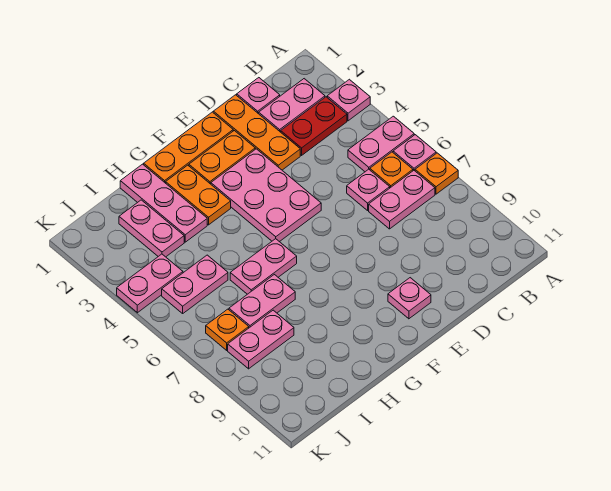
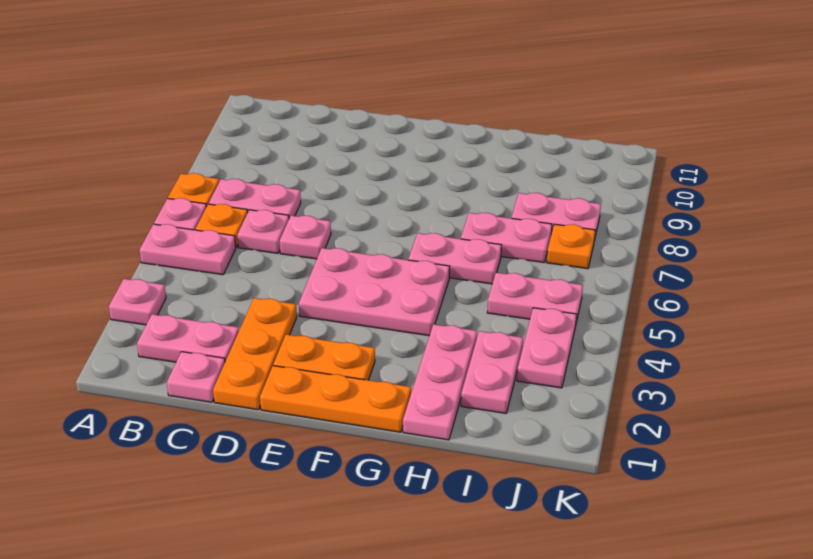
red plate B3:C3 level 1 -> none
pink plate E3:F5 level 1 -> pink plate E4:G5 level 1
pink plate E10 level 1 -> pink plate D6 level 1
orange plate G2:G3 level 1 -> none
pink plate J4:K4 level 1 -> pink plate J3:J4 level 1

